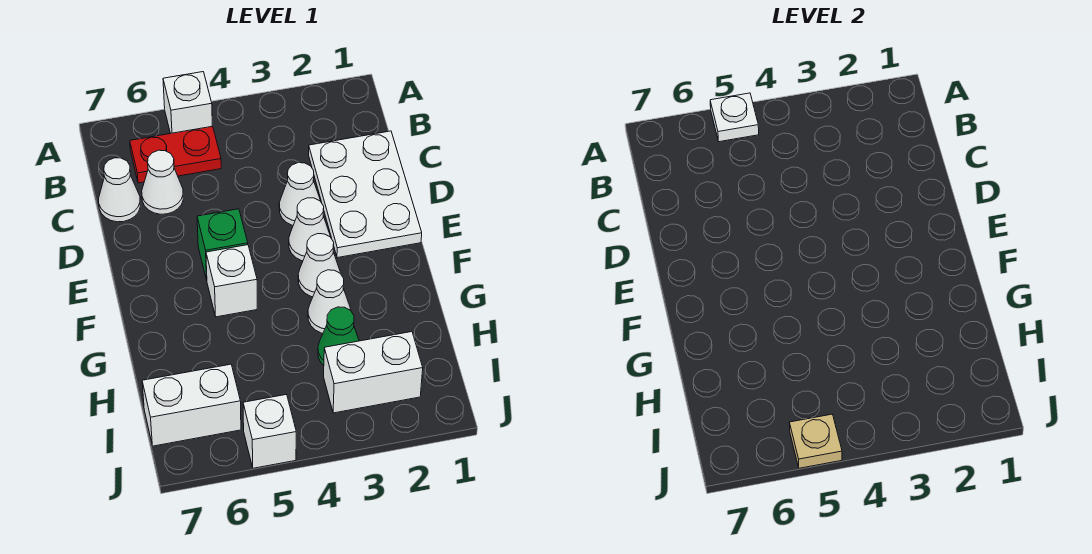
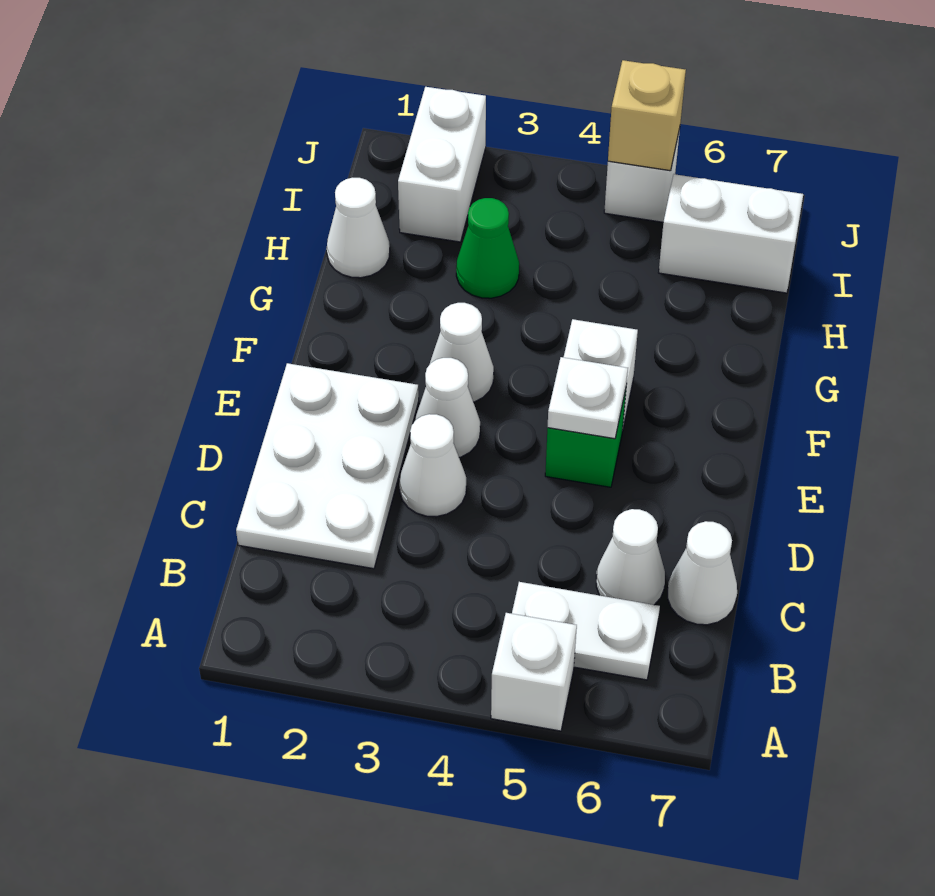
white plate A5 level 2 -> white plate E5 level 2
red plate B5:B6 level 1 -> white plate B5:B6 level 1
white cone G3 level 1 -> white cone H1 level 1
white brick I2:I3 level 1 -> white brick I2:J2 level 1
tan plate J5 level 2 -> tan brick J5 level 2

